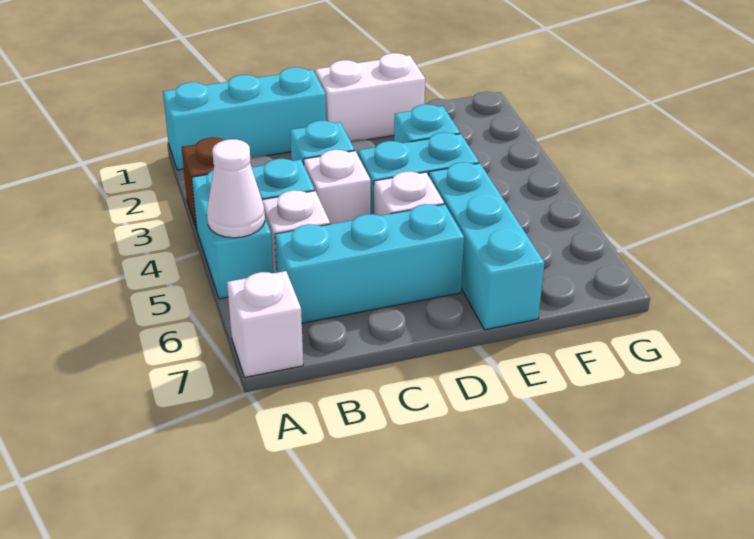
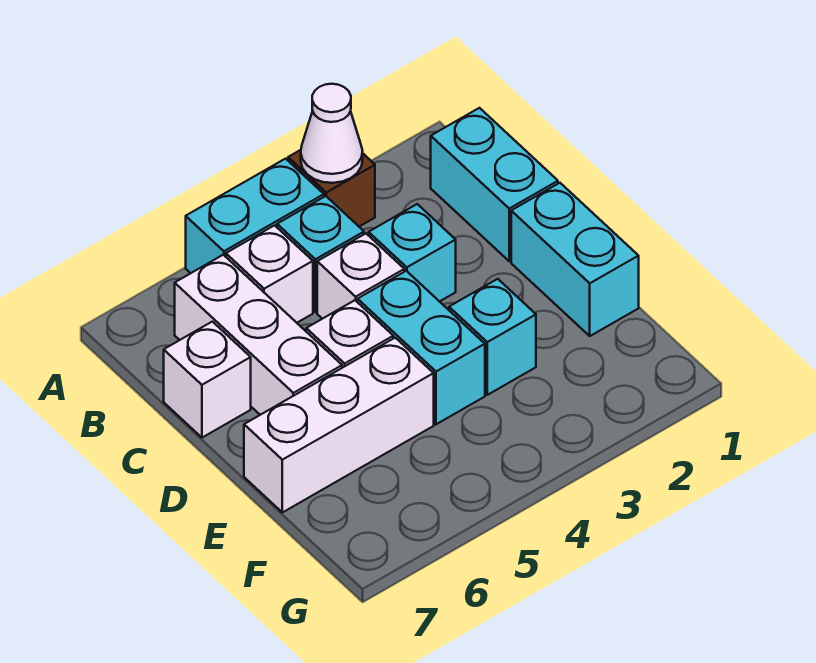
cyan brick A1:C1 level 1 -> cyan brick B1:C1 level 1
white cone A5 level 2 -> white cone A3 level 2
white brick A7 level 1 -> white brick C7 level 1
cyan brick B6:D6 level 1 -> white brick B6:D6 level 1
white brick D1:E1 level 1 -> cyan brick D1:E1 level 1
cyan brick E5:E7 level 1 -> white brick E5:E7 level 1

